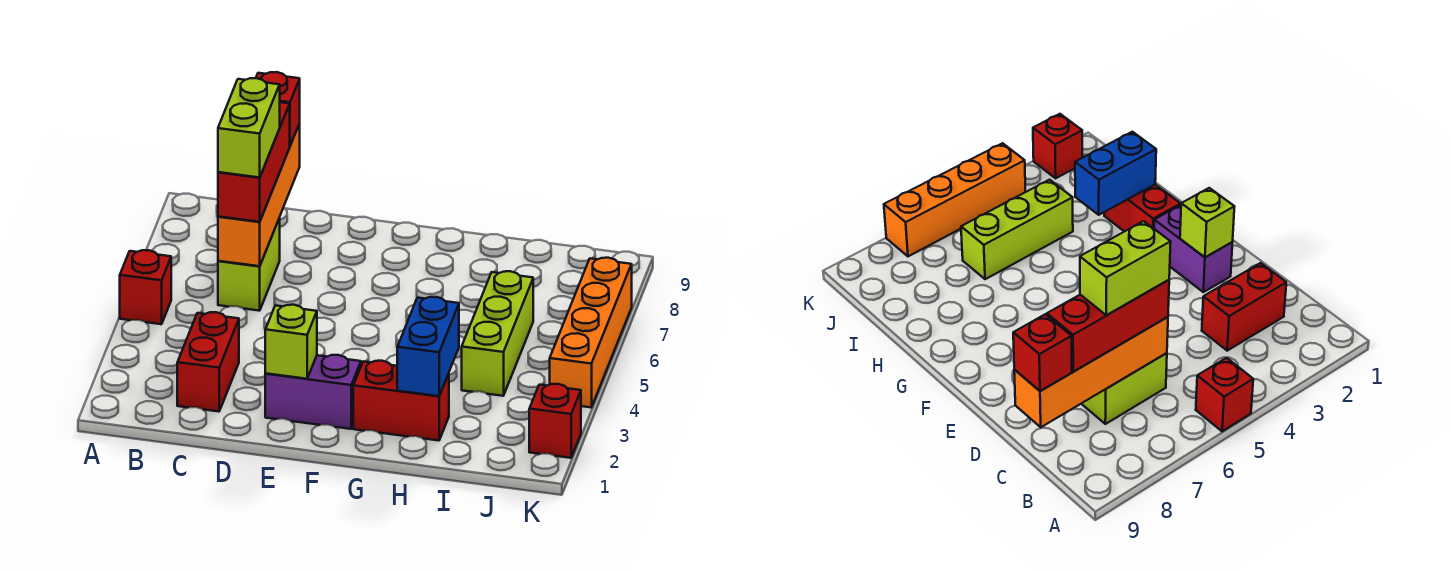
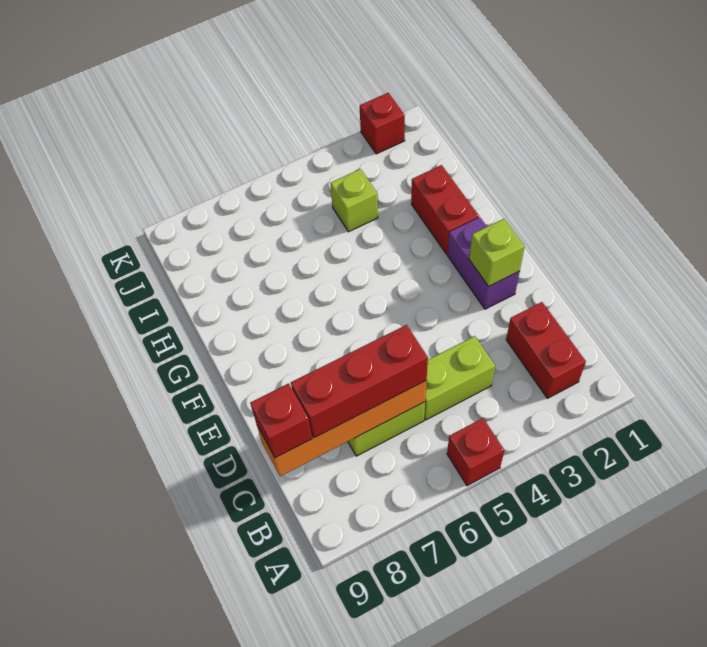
red brick C2:C3 level 1 -> red brick B2:C2 level 1
lime brick C6:C7 level 4 -> lime brick C4:C5 level 1
blue brick H2:H3 level 2 -> none
lime brick I4:I6 level 1 -> lime brick I4 level 1
orange brick K4:K7 level 1 -> none

